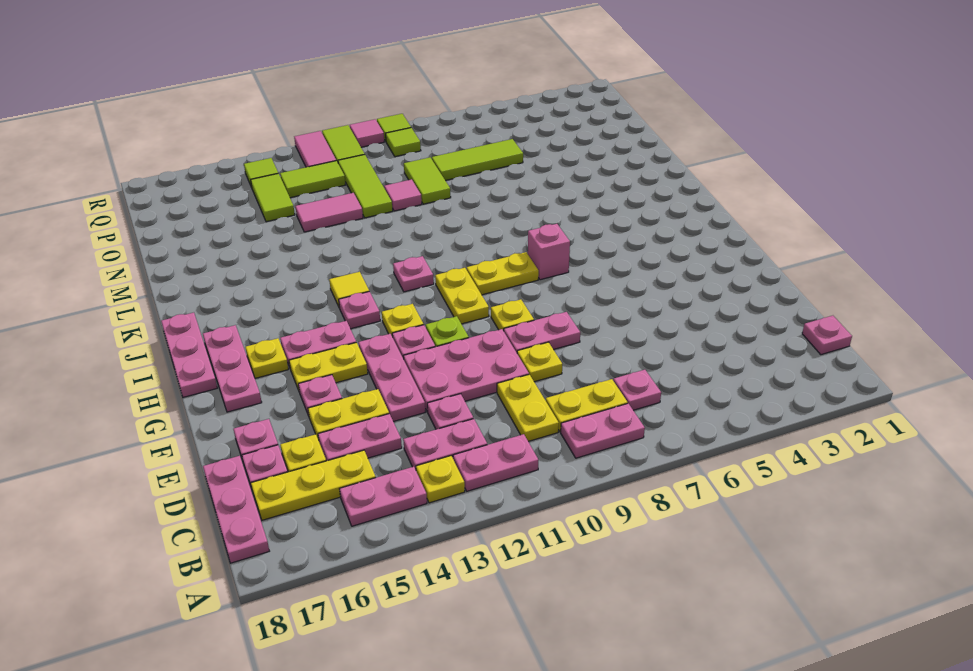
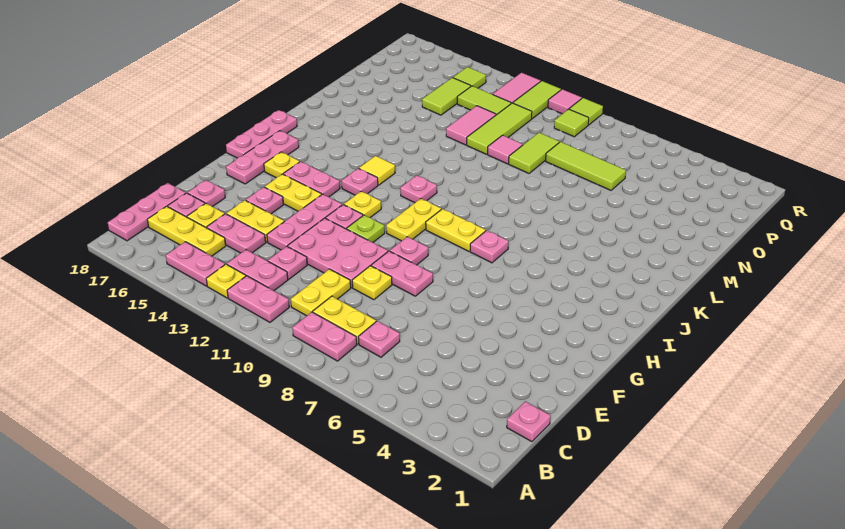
yellow plate G9 level 1 -> pink plate G9 level 1
pink brick I7 level 1 -> pink plate I7 level 1
pink tile N12:N13 level 1 -> pink tile N12:O12 level 1

